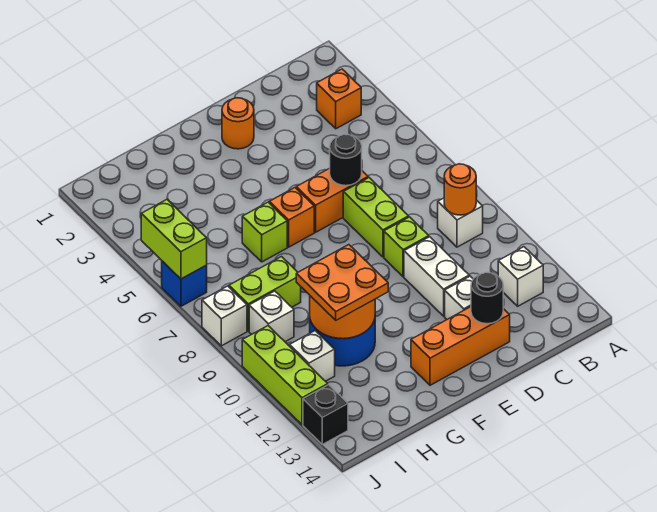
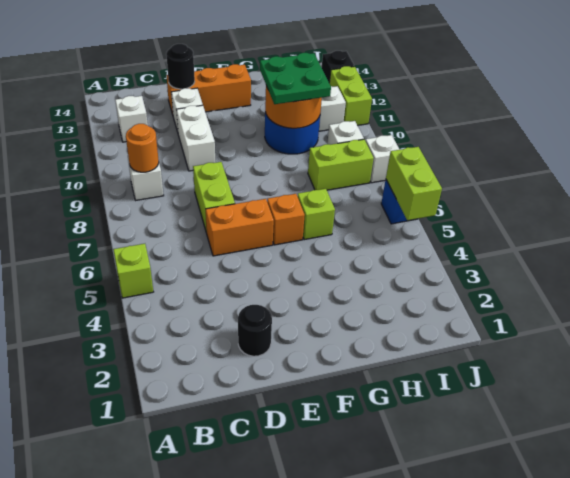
orange brick B3 level 1 -> none
black round brick D6 level 2 -> black round brick D2 level 1
lime brick D9 level 1 -> lime brick A5 level 1
orange round brick E2 level 1 -> none
orange plate G10:H11 level 3 -> green plate G10:H11 level 3
lime brick J10:J12 level 1 -> lime brick J11:J12 level 1

